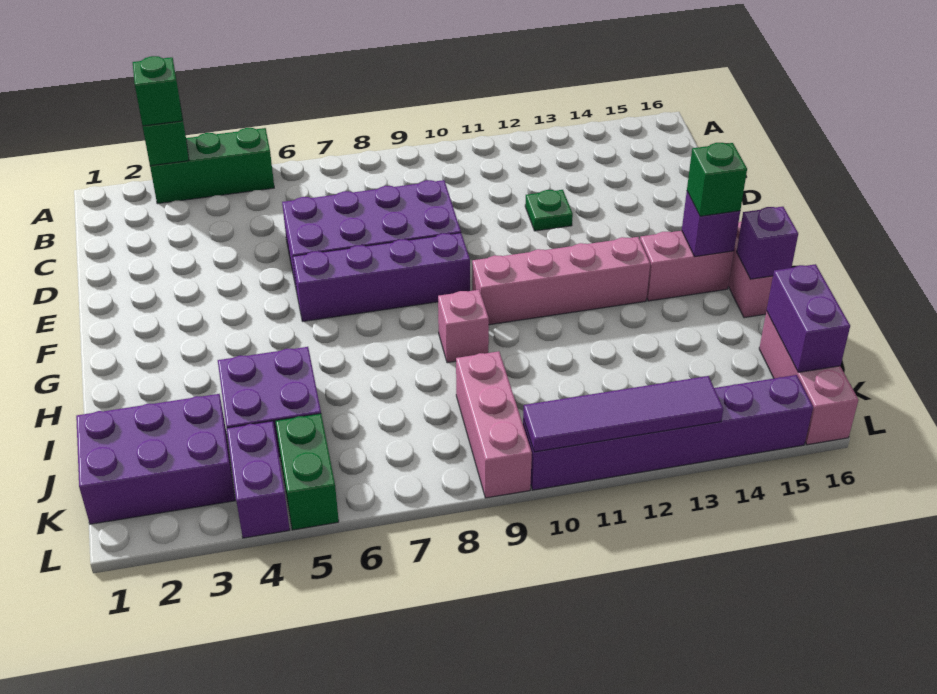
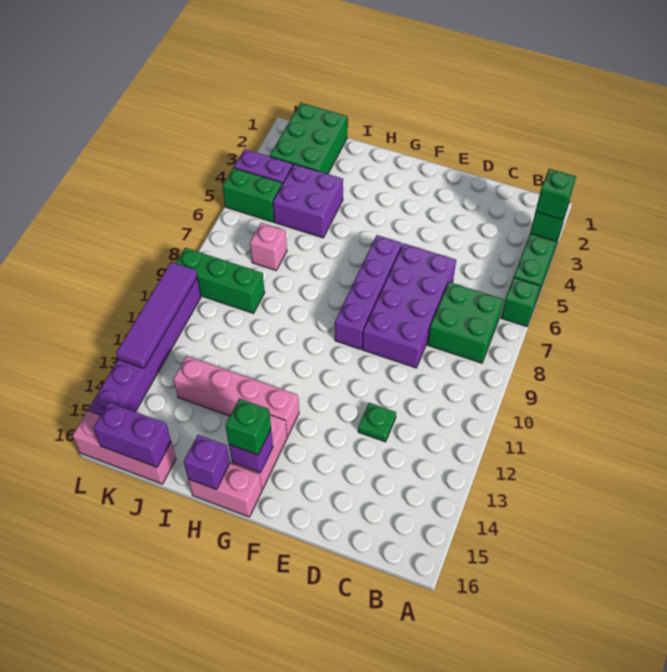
none -> green brick A6 level 1
none -> green brick B7:C8 level 1
pink brick G10:G13 level 1 -> pink brick G13:J13 level 1
pink brick H9 level 1 -> pink brick J7 level 1
purple brick J1:K3 level 1 -> green brick J1:K3 level 1
pink brick J9:L9 level 1 -> green brick J9:L9 level 1

